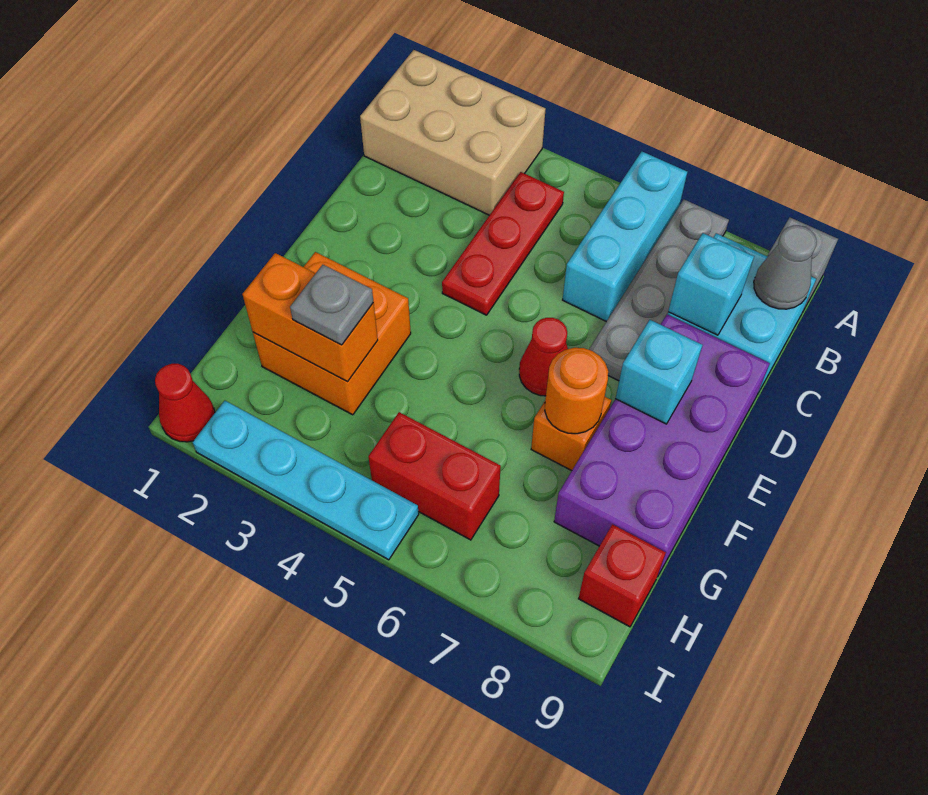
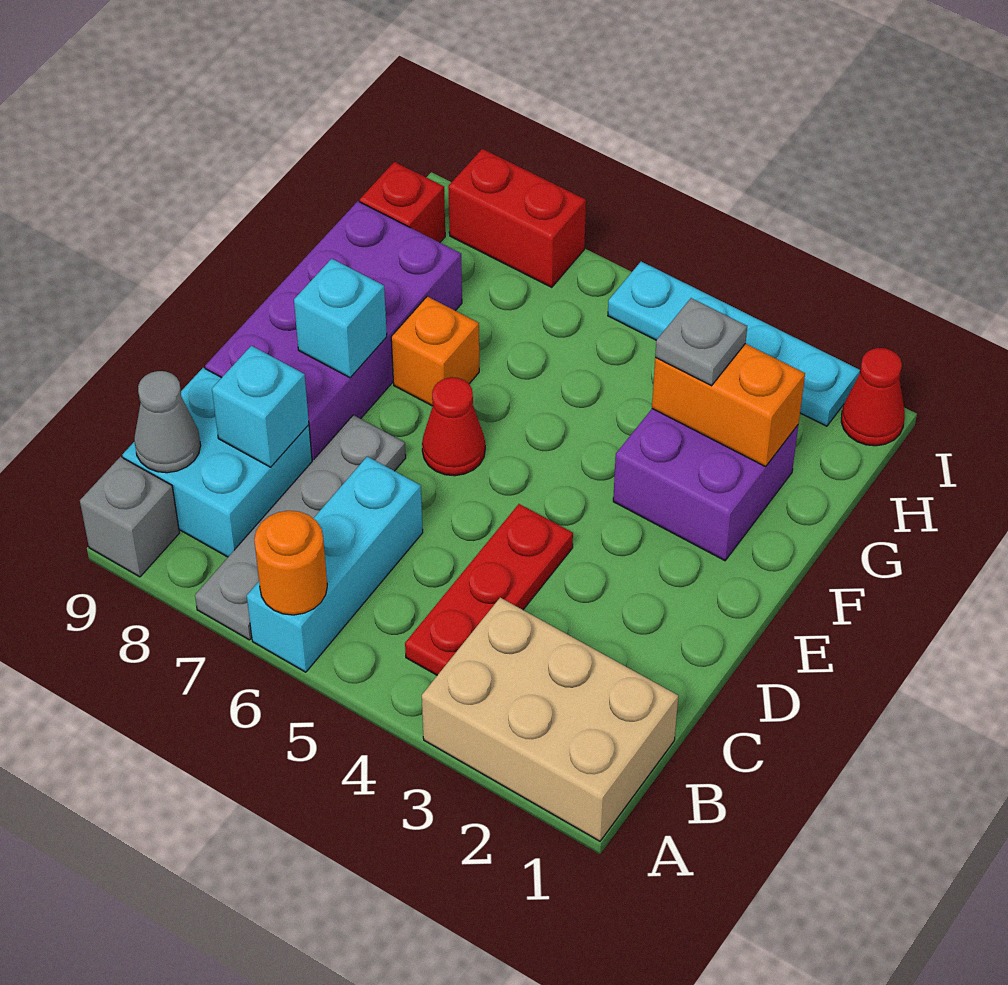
orange brick F2:G3 level 1 -> purple brick F2:G3 level 1
orange round brick F7 level 2 -> orange round brick A6 level 2
red brick H5:H6 level 1 -> red brick I7:I8 level 1

